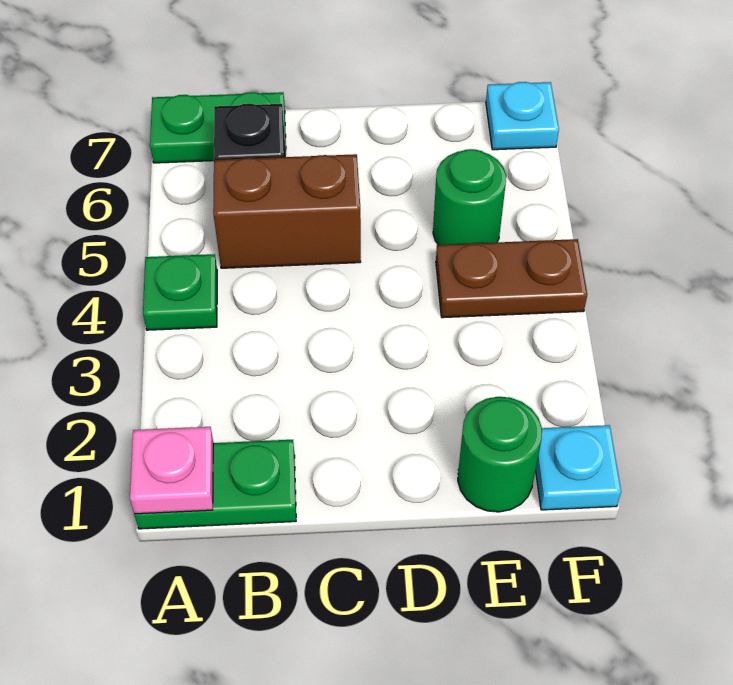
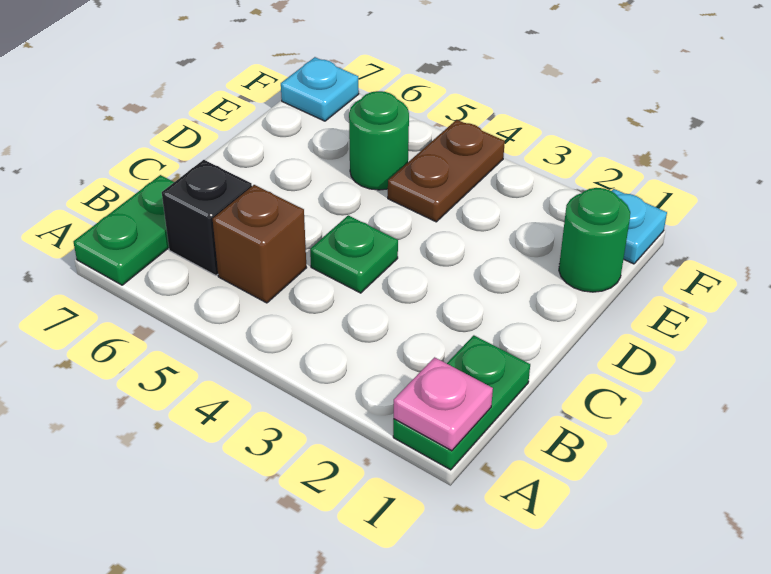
green plate A4 level 1 -> green plate C4 level 1
brown brick B5:C5 level 1 -> brown brick B5 level 1

